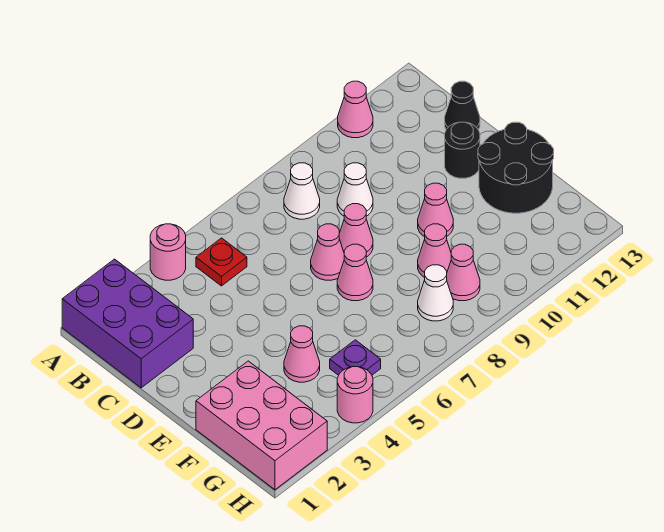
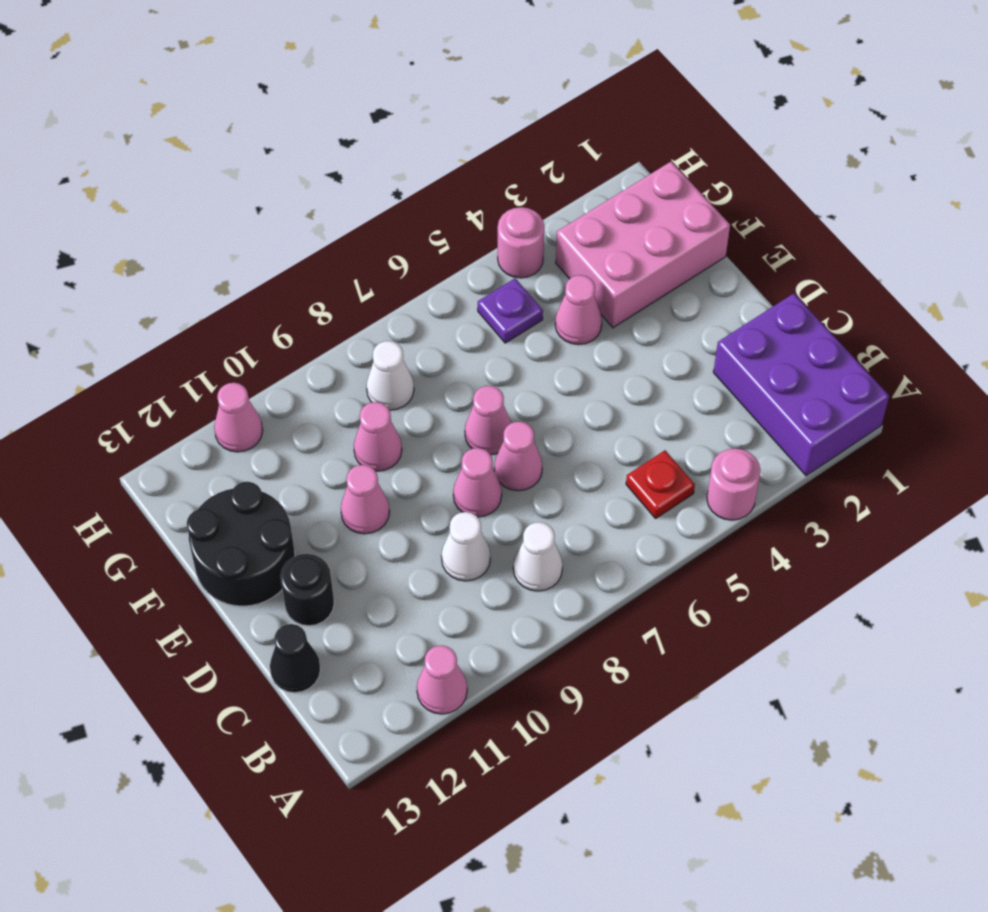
pink brick F1:H2 level 1 -> pink brick F1:G3 level 1
pink cone G9 level 1 -> pink cone H11 level 1

